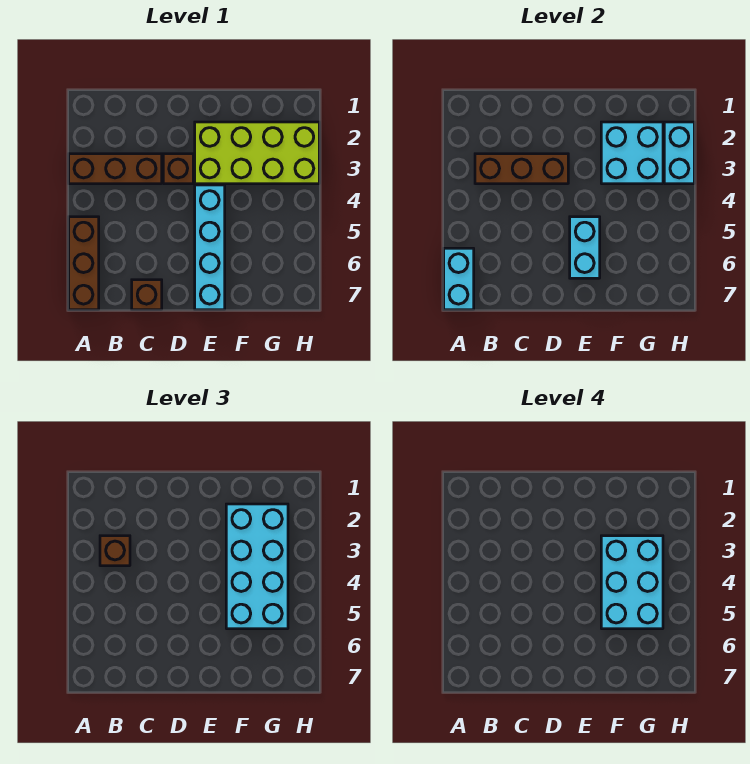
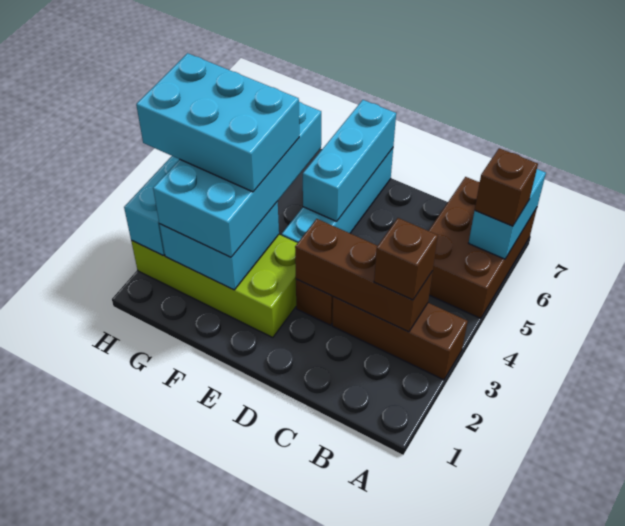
brown brick A5:A7 level 1 -> brown brick A5:B7 level 1
brown brick C7 level 1 -> brown brick A6 level 3
cyan brick E5:E6 level 2 -> cyan brick E5:E7 level 2
cyan brick F3:G5 level 4 -> cyan brick F3:H4 level 4

